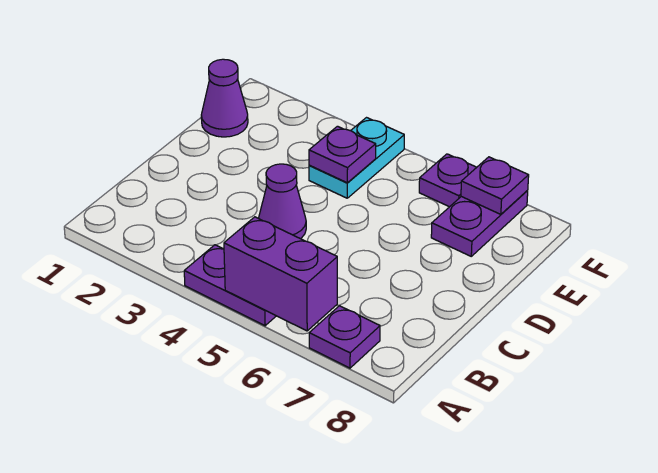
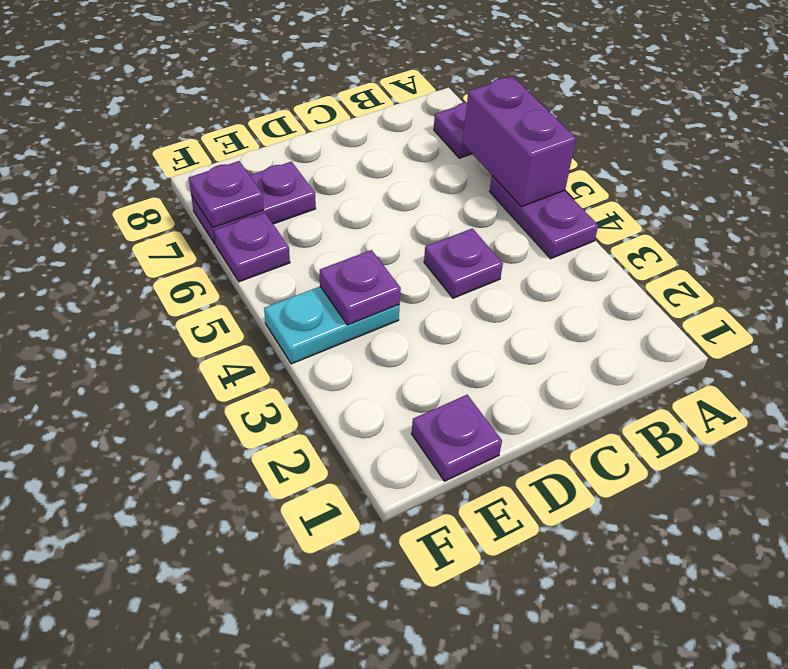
purple cone C4 level 1 -> purple plate C4 level 1
purple cone E1 level 1 -> purple plate E1 level 1

